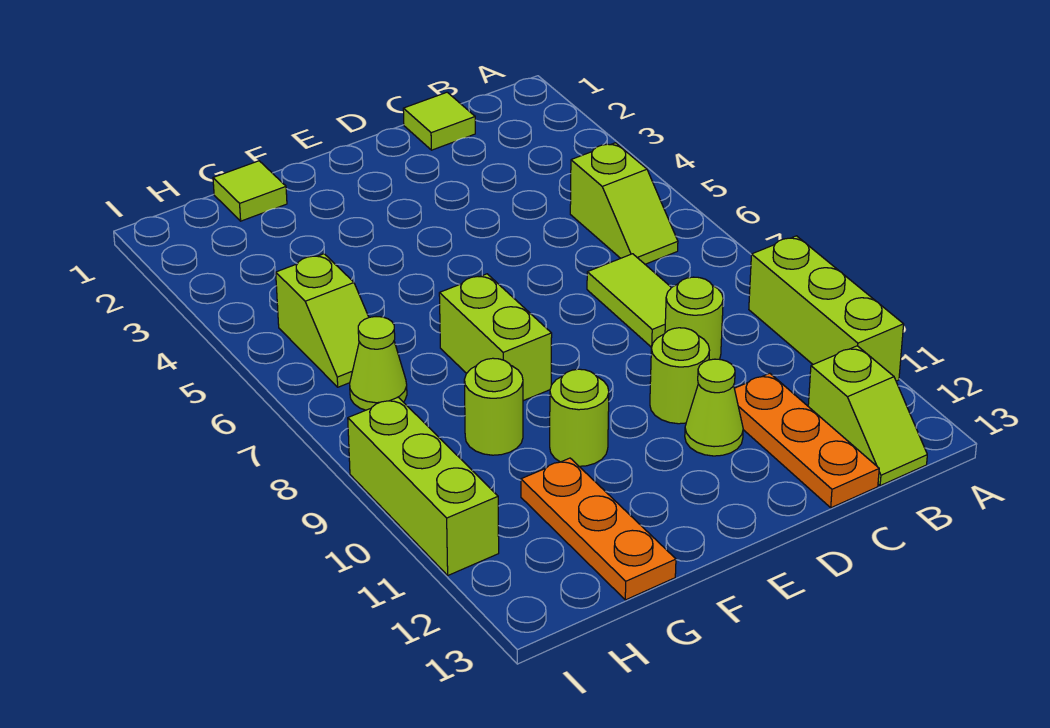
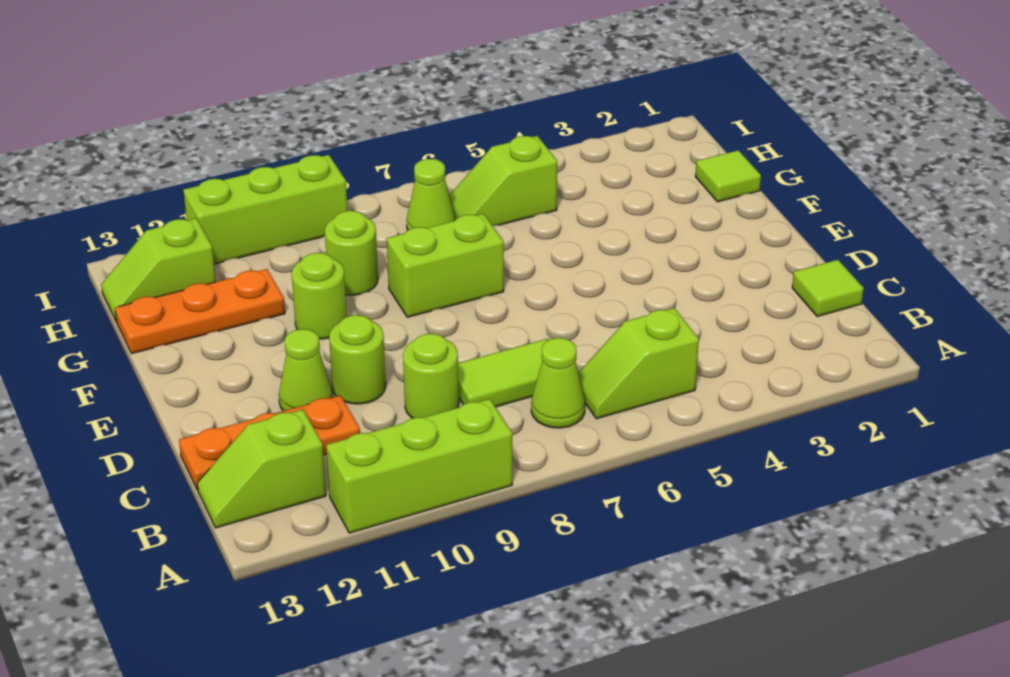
none -> lime cone B7 level 1
none -> lime slope H12:H13 level 1 top 12

